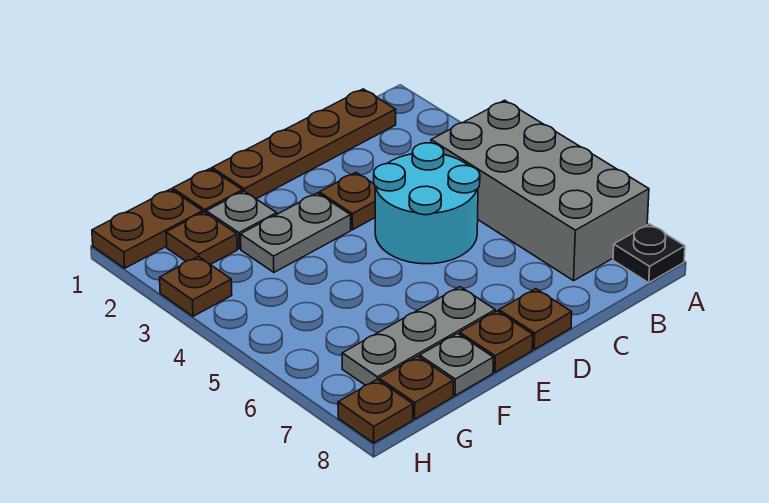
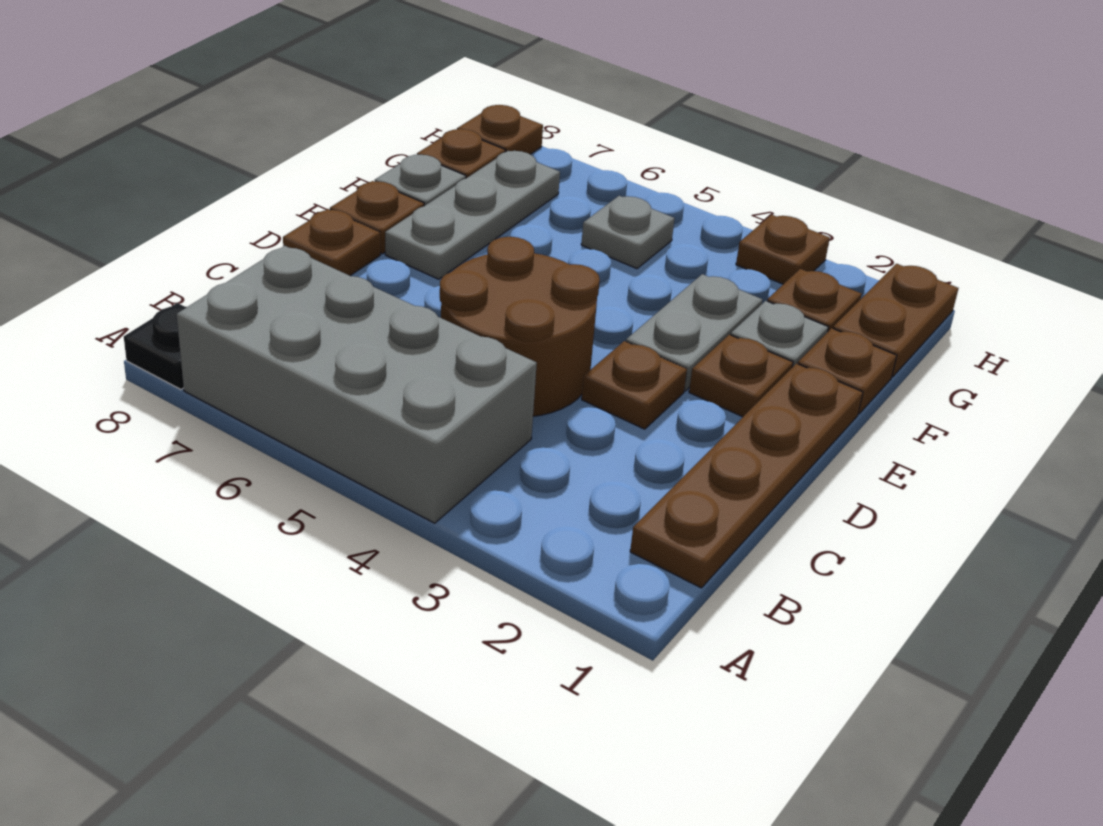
cyan round brick C4:D5 level 1 -> brown round brick C4:D5 level 1
none -> brown plate E2 level 1
none -> grey plate G5 level 1

